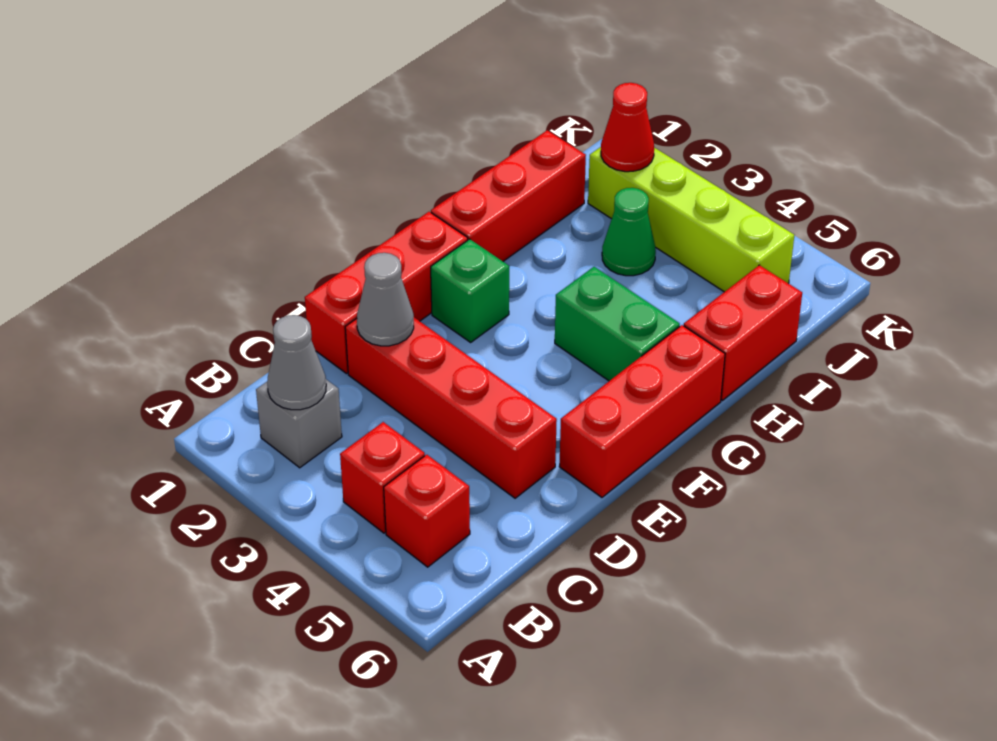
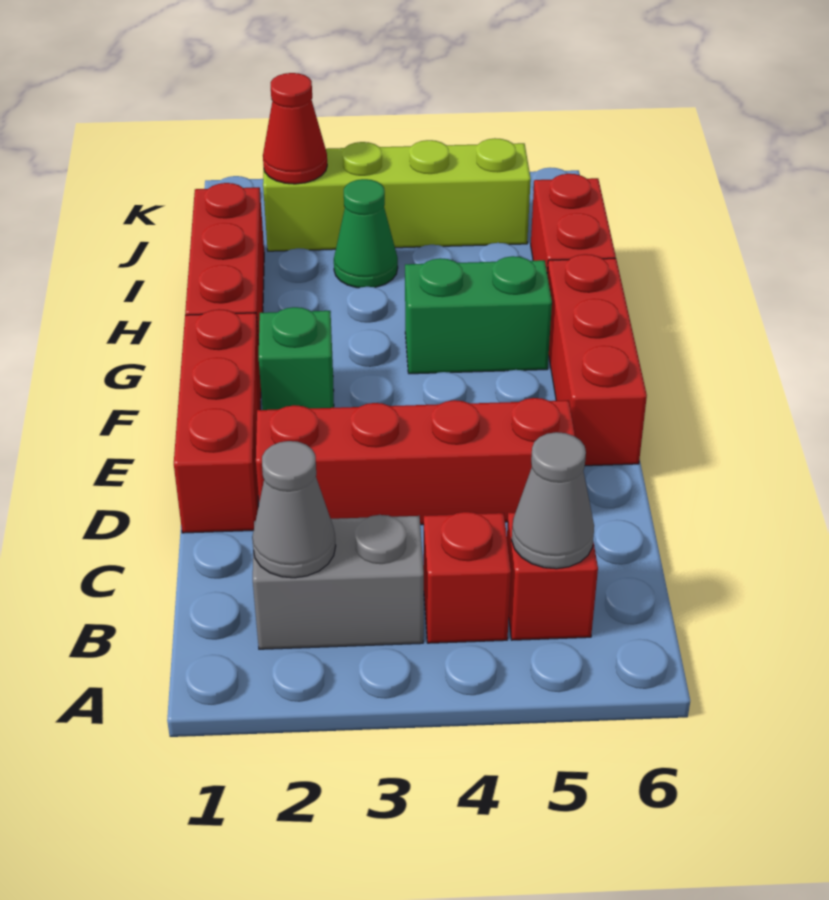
grey brick B2 level 1 -> grey brick B2:B3 level 1
grey cone D2 level 2 -> grey cone B5 level 2

